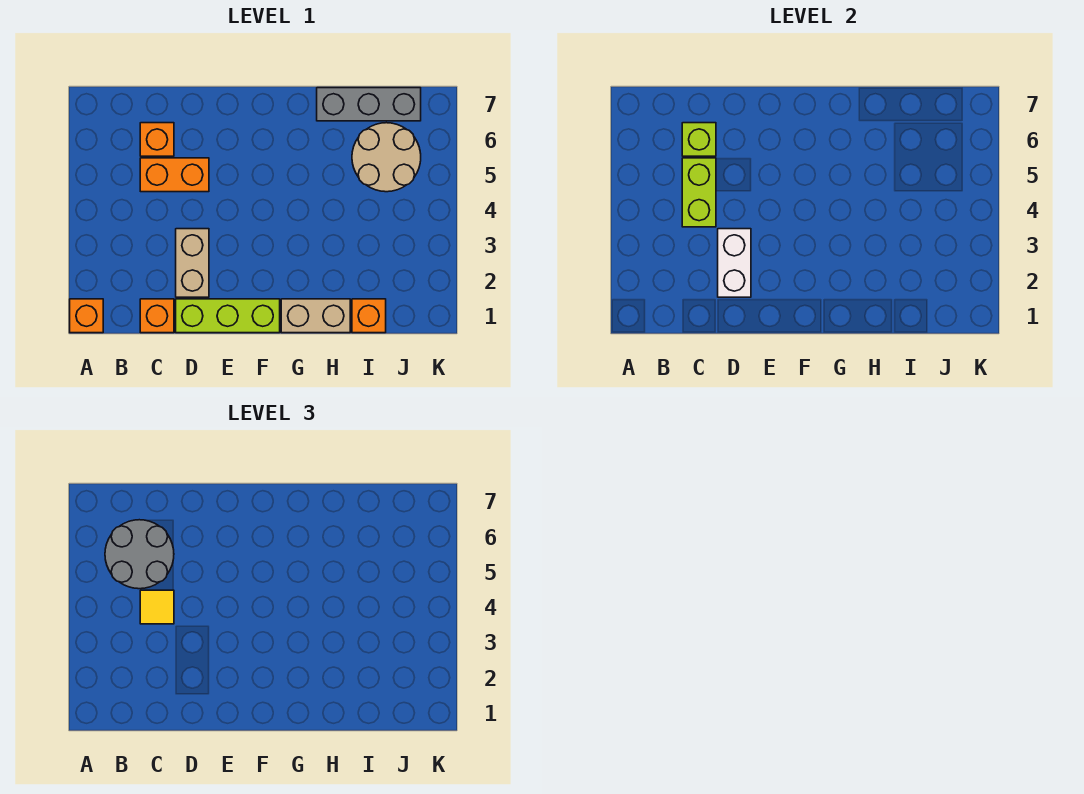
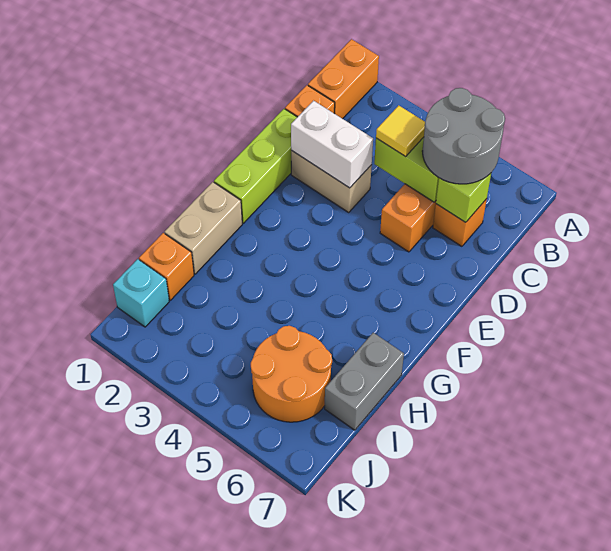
orange brick A1 level 1 -> orange brick A1:B1 level 1
grey brick H7:J7 level 1 -> grey brick H7:I7 level 1
tan round brick I5:J6 level 1 -> orange round brick I5:J6 level 1
none -> cyan brick J1 level 1

